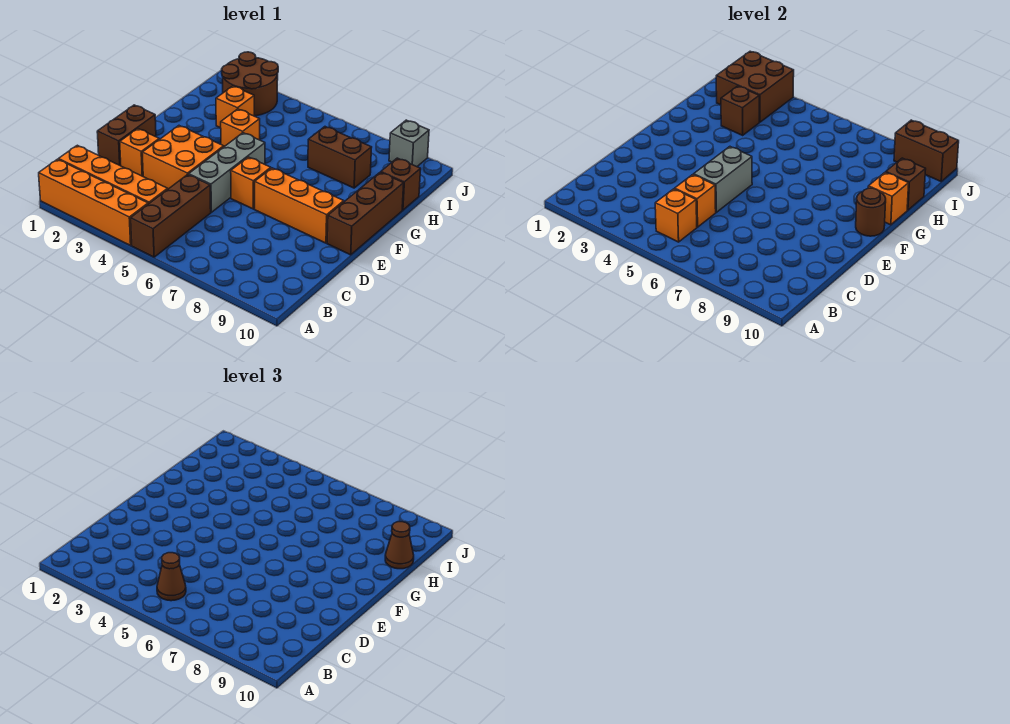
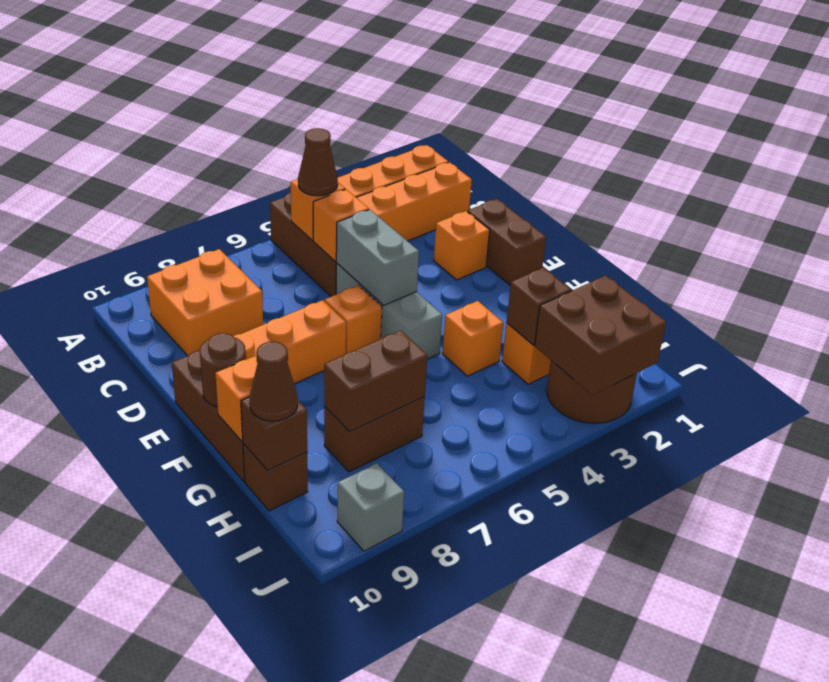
orange brick D3:E4 level 1 -> orange brick B8:C9 level 1
brown brick J9:J10 level 2 -> brown brick H7:H8 level 2

